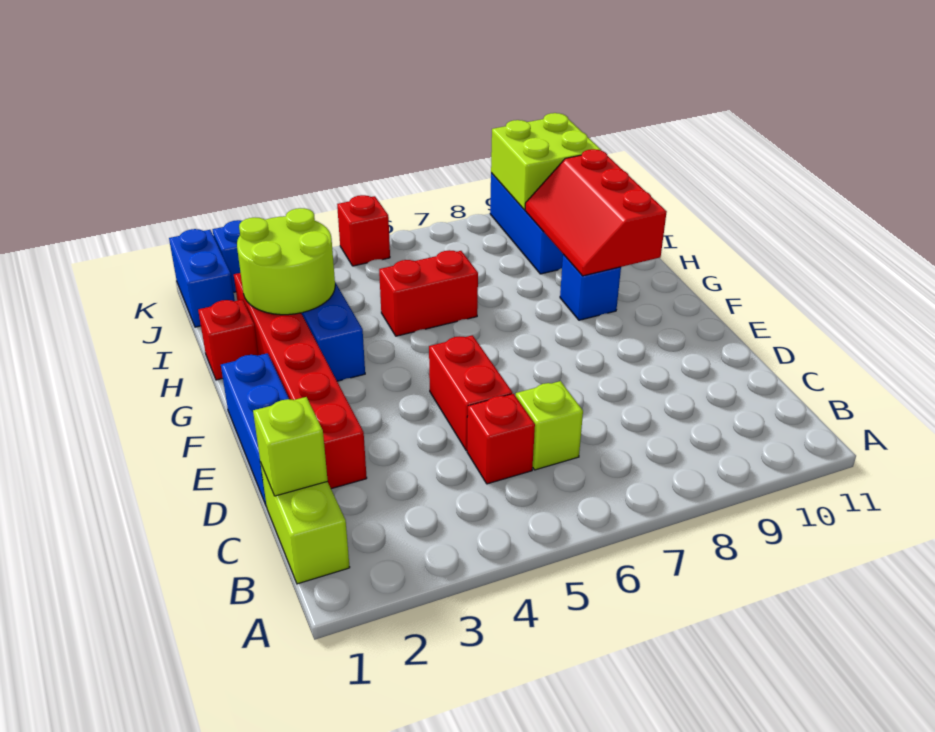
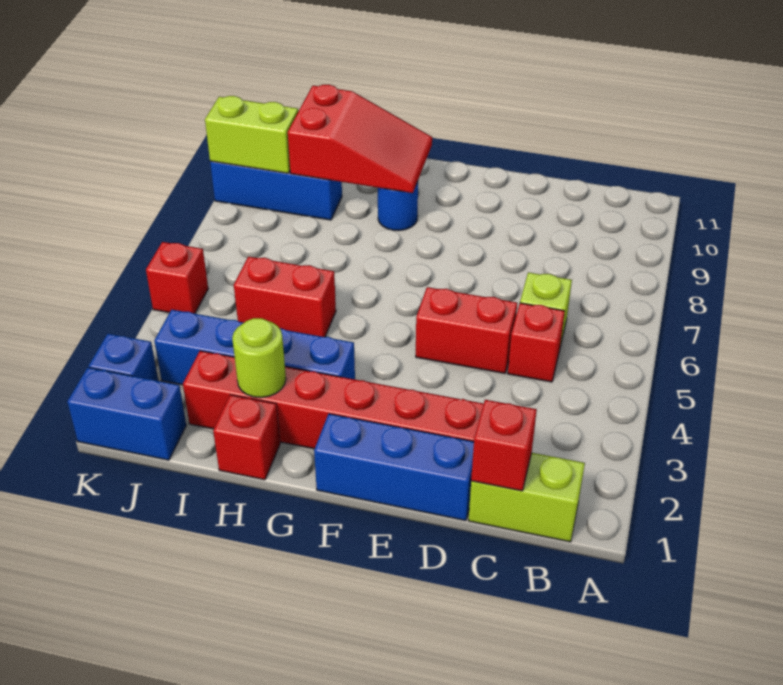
lime brick C1 level 2 -> red brick C1 level 2
blue brick G9 level 1 -> blue round brick G9 level 1
red slope G9:I10 level 2 top 10 -> red slope G9:I10 level 2 top I
lime round brick H2:I3 level 2 -> lime round brick H2 level 2
red brick H5:H6 level 1 -> red brick H5:I5 level 1
lime brick J9:K10 level 2 -> lime brick J9:K9 level 2

